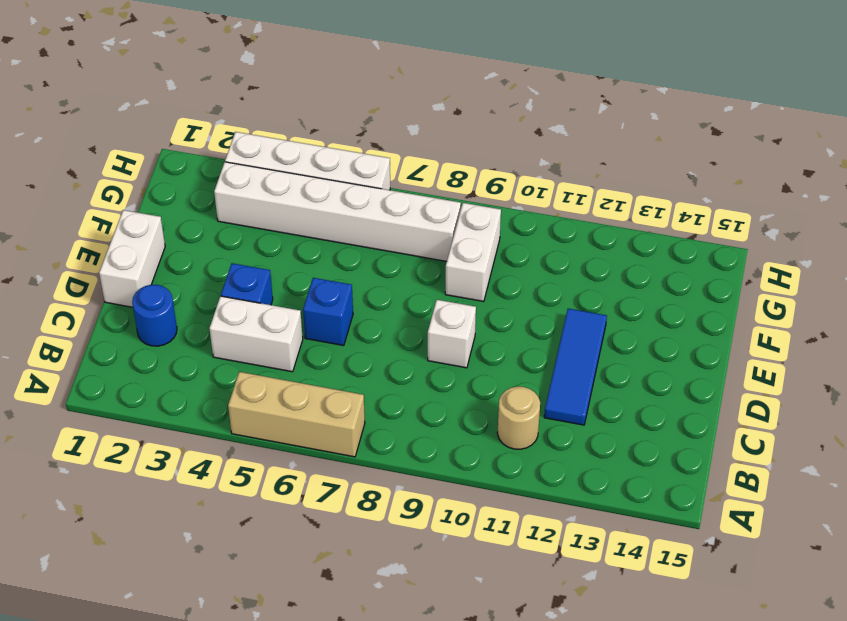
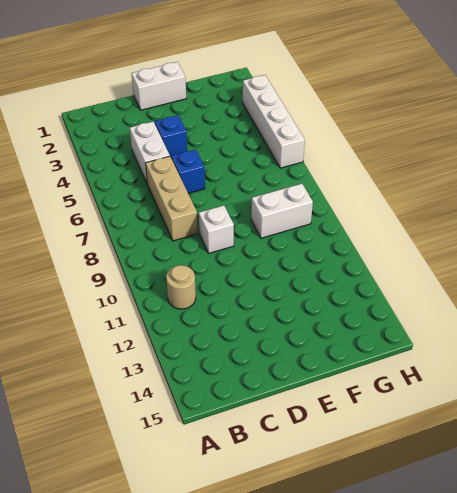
tan brick A5:A7 level 1 -> tan brick C6:C8 level 1
blue round brick C2 level 1 -> none
blue tile C12:E12 level 1 -> none
white brick G3:G8 level 1 -> none

